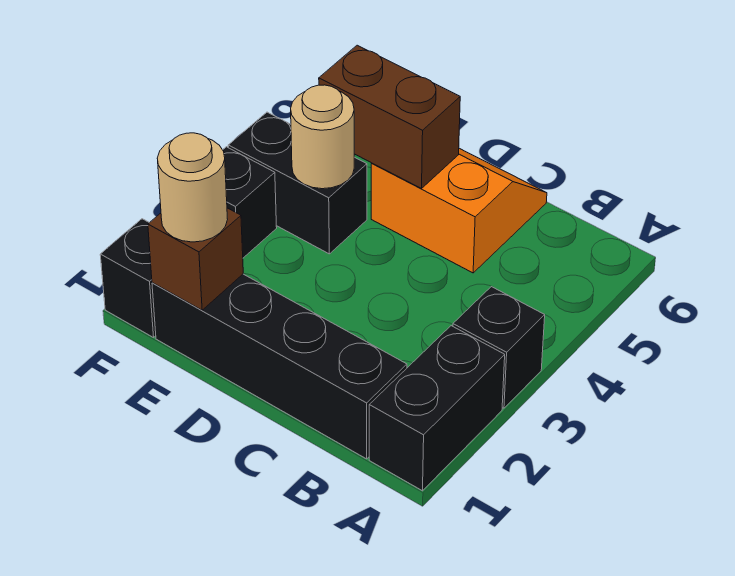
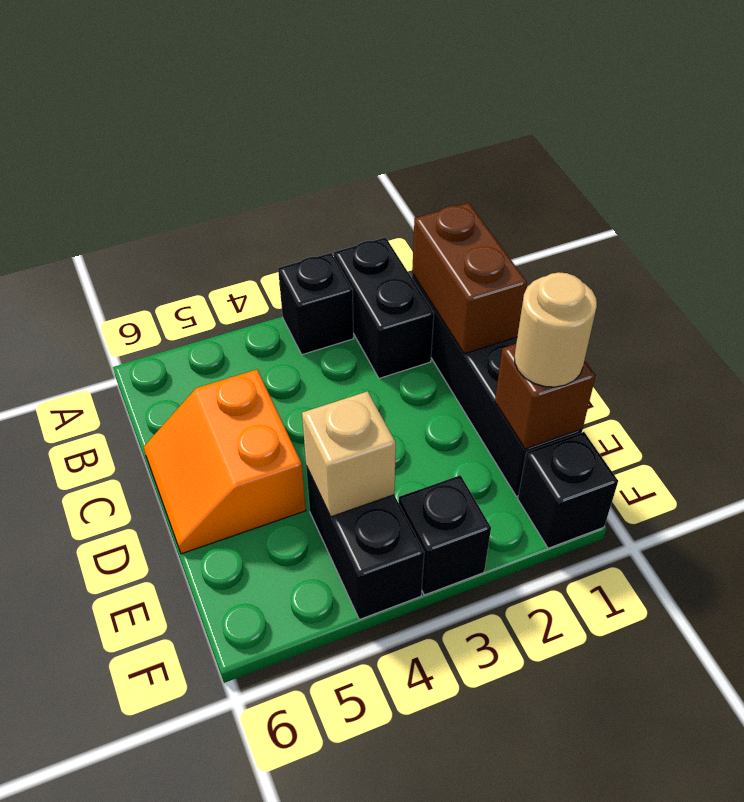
black brick A1:A2 level 1 -> black brick A2:B2 level 1
brown brick D5:E5 level 2 -> brown brick B1:C1 level 2
tan round brick E4 level 2 -> tan brick E4 level 2

